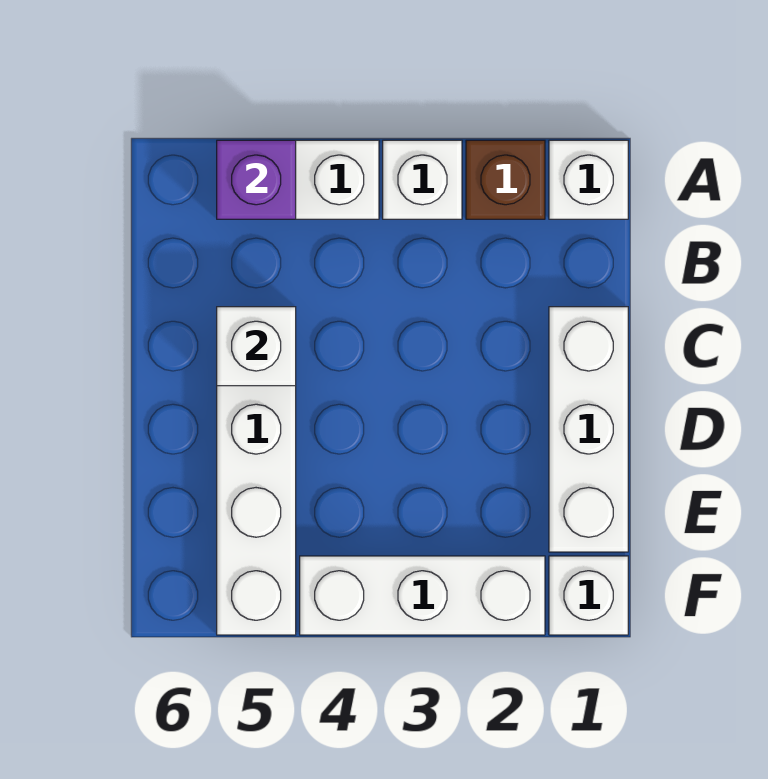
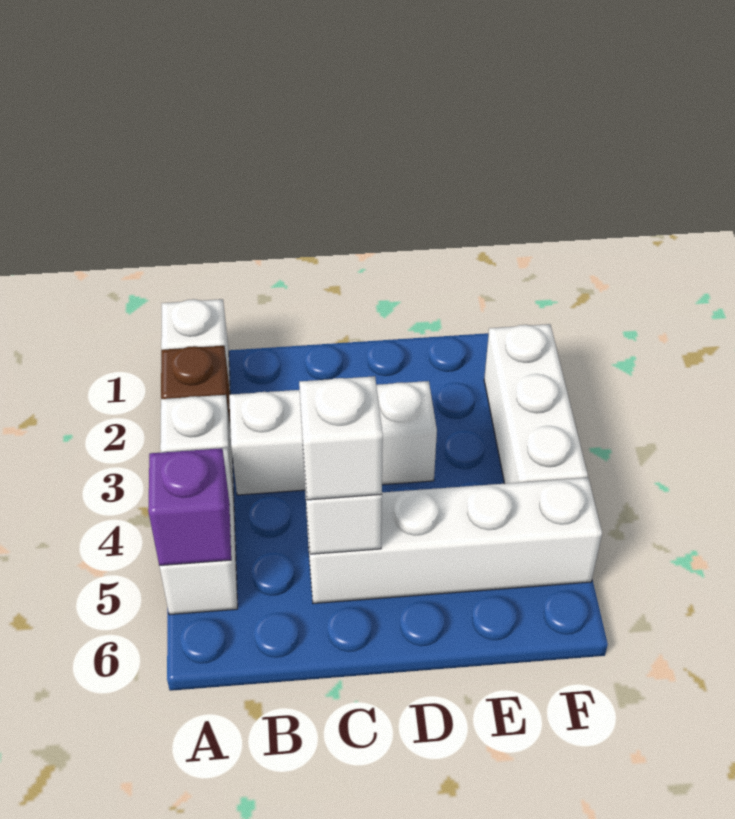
white brick C1:E1 level 1 -> white brick B3:D3 level 1
white brick F1 level 1 -> white brick C5 level 3

